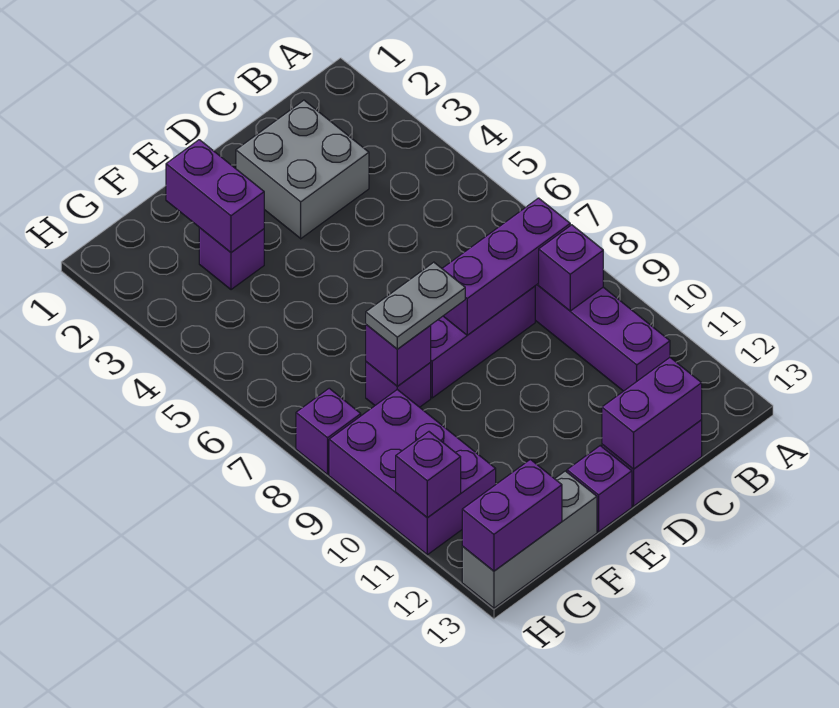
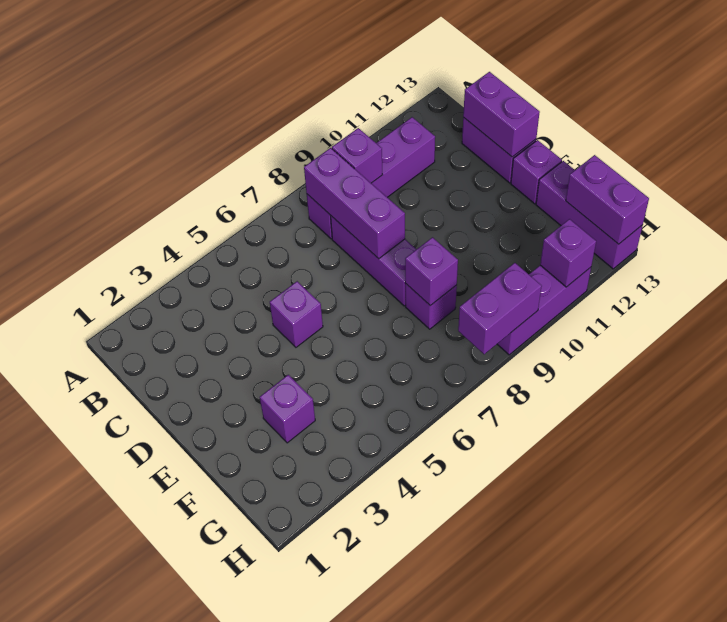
grey brick C2:D3 level 1 -> none
grey plate E8:F8 level 3 -> none
purple brick F2:F3 level 2 -> purple brick H8:H9 level 2
grey brick F13:H13 level 1 -> purple brick F13:H13 level 1
purple brick G9:H11 level 1 -> purple brick H9:H11 level 1
purple brick H8 level 1 -> purple brick D5 level 1

